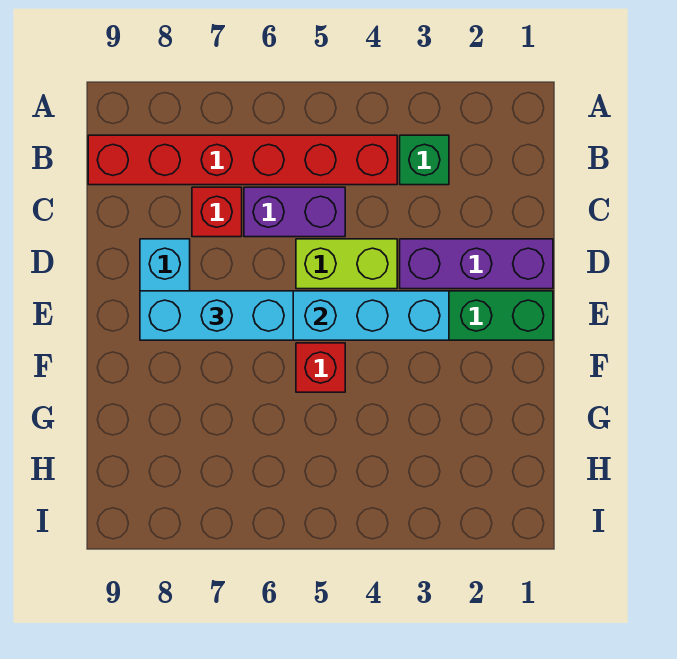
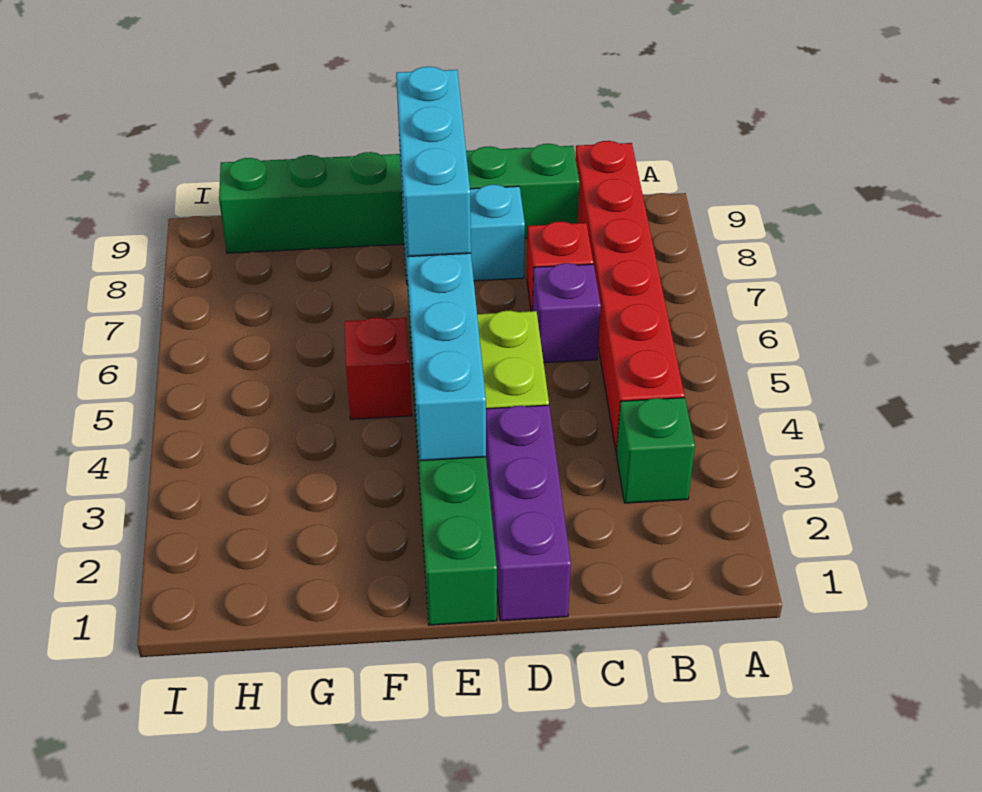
purple brick C5:C6 level 1 -> purple brick C6 level 1
none -> green brick C9:H9 level 1

